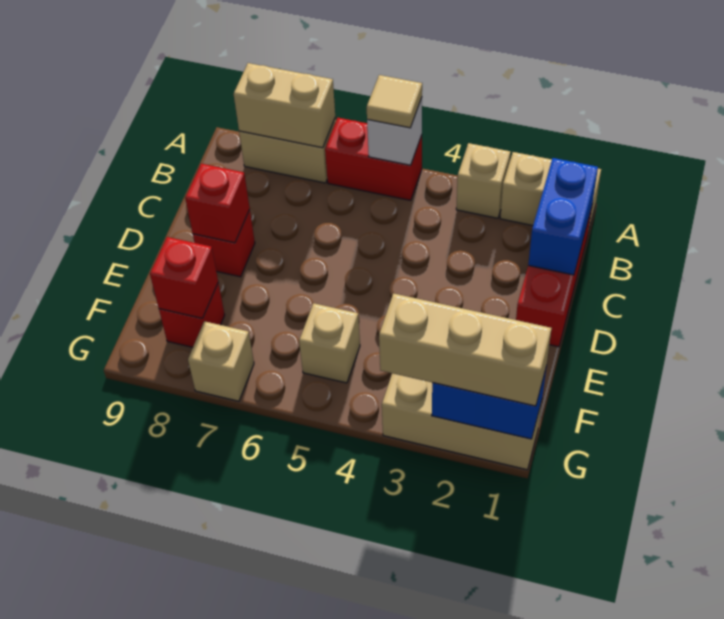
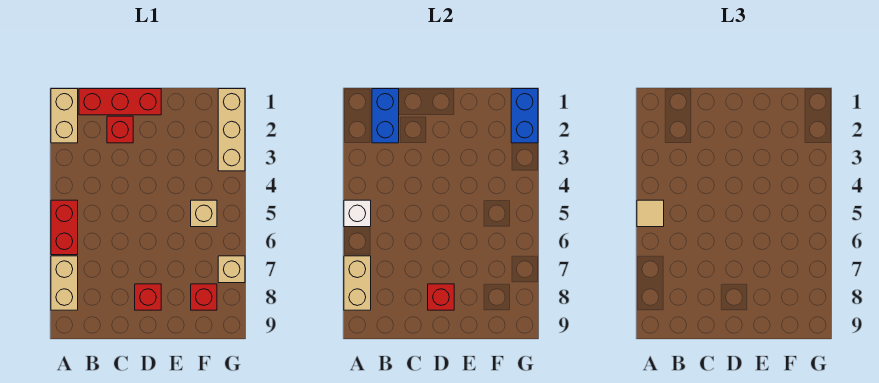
tan brick A3 level 1 -> none
blue brick B1:C1 level 2 -> blue brick B1:B2 level 2
red brick F8 level 2 -> red brick C2 level 1
tan brick G1:G3 level 3 -> none

